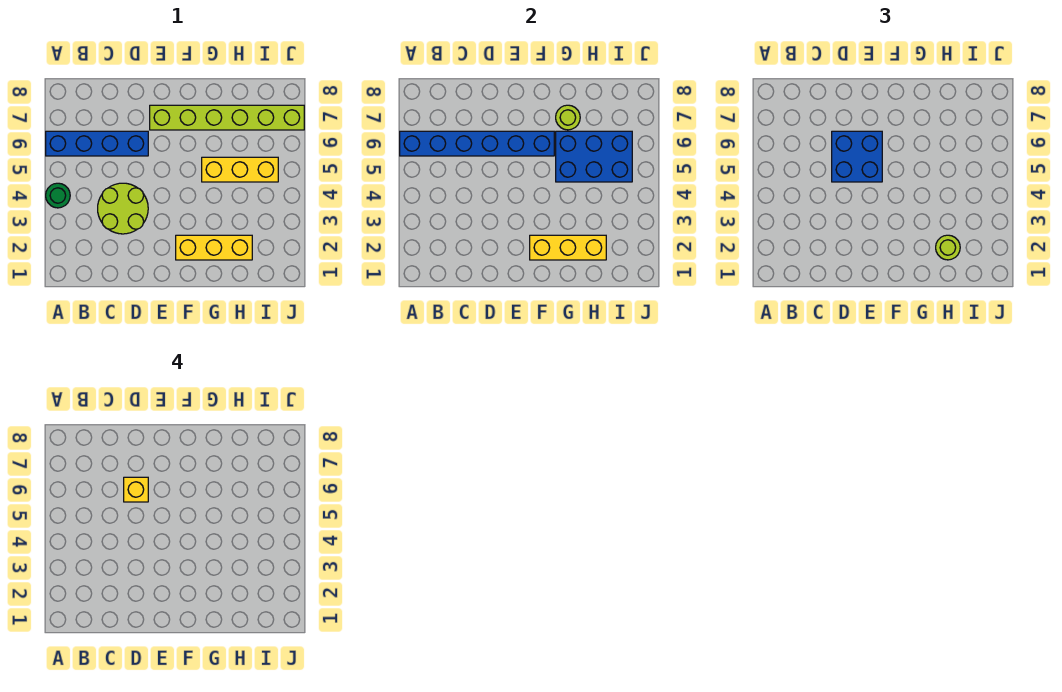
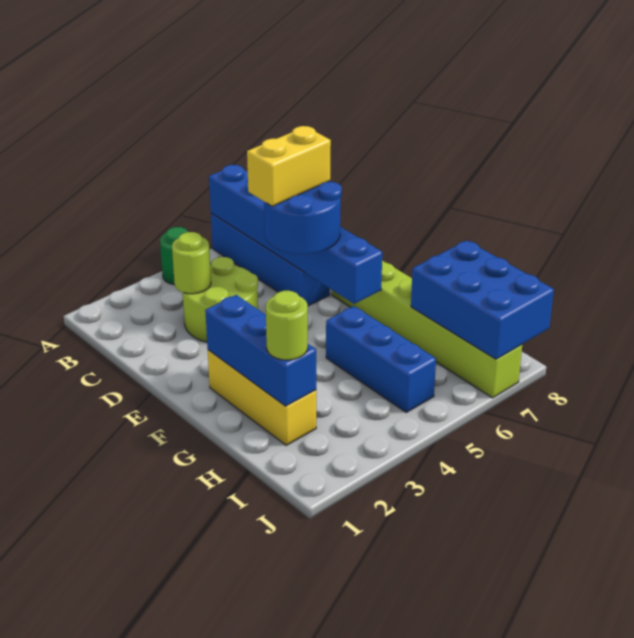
blue brick D5:E6 level 3 -> blue round brick D5:E6 level 3
yellow brick D6 level 4 -> yellow brick D5:D6 level 4
yellow brick F2:H2 level 2 -> blue brick F2:H2 level 2
yellow brick G5:I5 level 1 -> blue brick G5:I5 level 1
blue brick G5:I6 level 2 -> blue brick H7:J8 level 2
lime round brick G7 level 2 -> lime round brick C3 level 2

